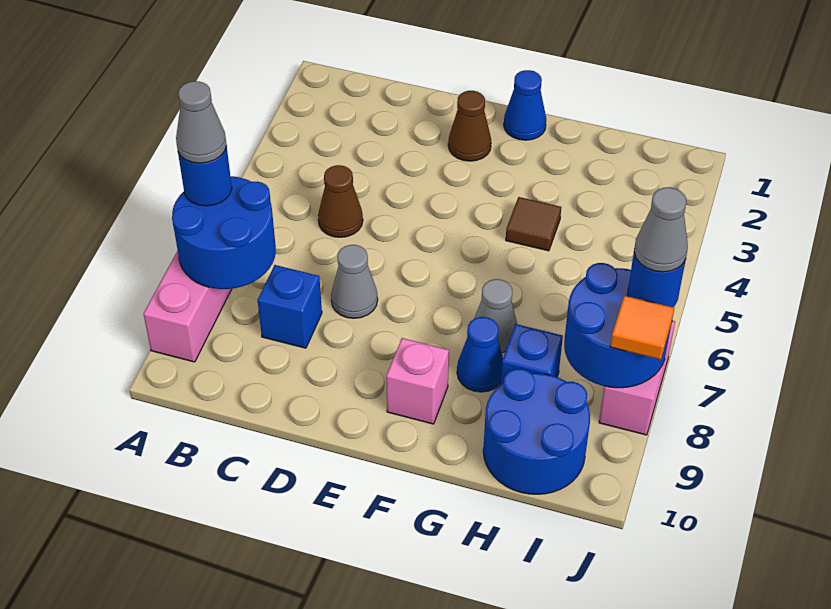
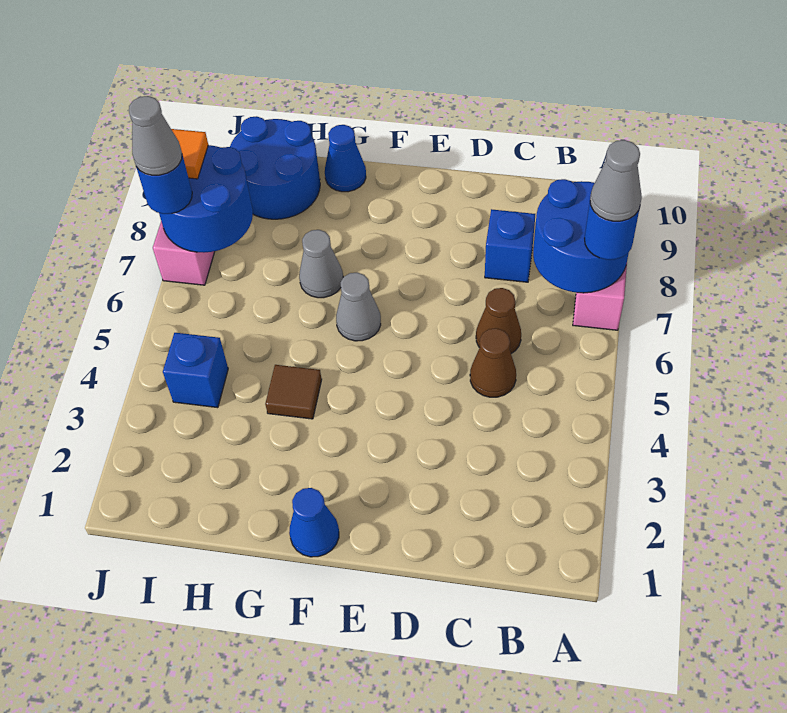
grey cone D7 level 1 -> grey cone F6 level 1
brown cone E2 level 1 -> brown cone C6 level 1
pink brick F9 level 1 -> none
blue cone G8 level 1 -> blue cone G10 level 1
blue brick H8 level 1 -> blue brick I4 level 1

